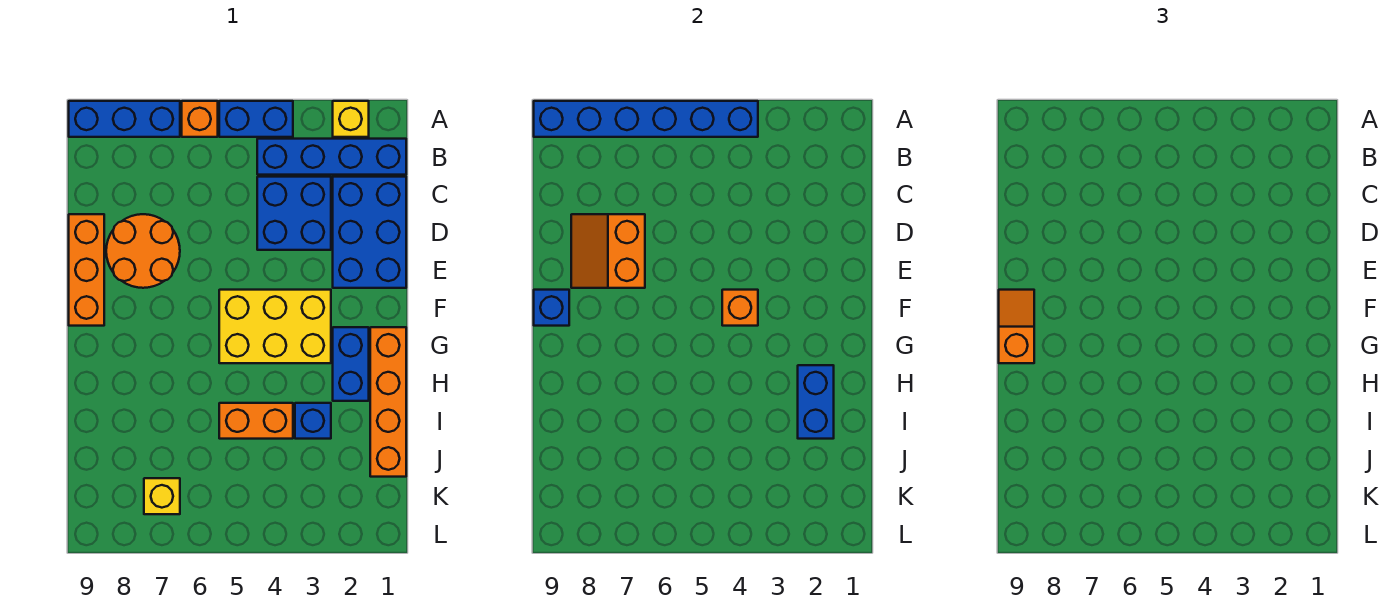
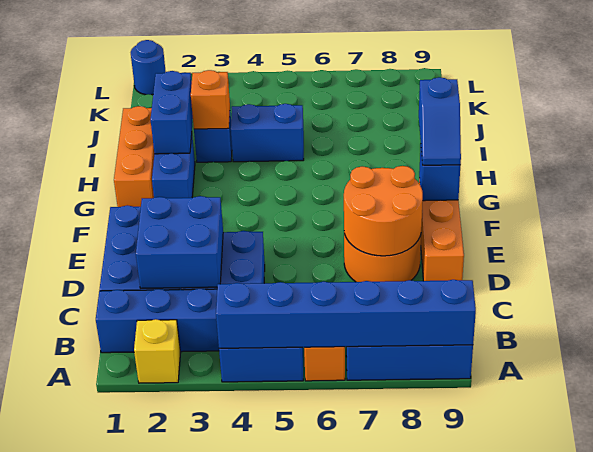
none -> blue brick C2:D3 level 2
orange slope D7:E8 level 2 top 7 -> orange round brick D7:E8 level 2
yellow brick F3:G5 level 1 -> none
orange brick F4 level 2 -> orange brick I3 level 2
orange slope F9:G9 level 3 top G -> blue slope F9:G9 level 3 top G
orange brick G1:J1 level 1 -> orange brick G1:I1 level 1
orange brick I4:I5 level 1 -> blue brick I4:I5 level 1
yellow brick K7 level 1 -> none
none -> blue round brick L1 level 1

